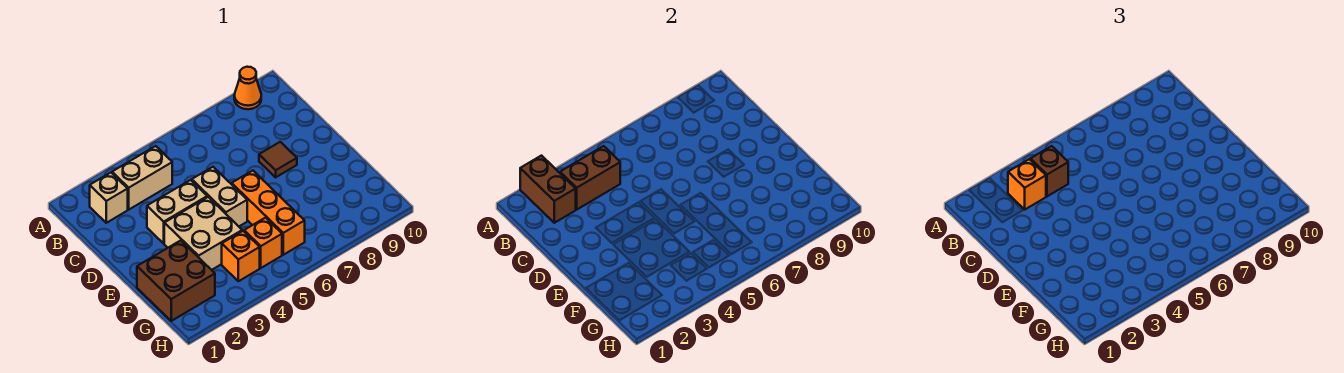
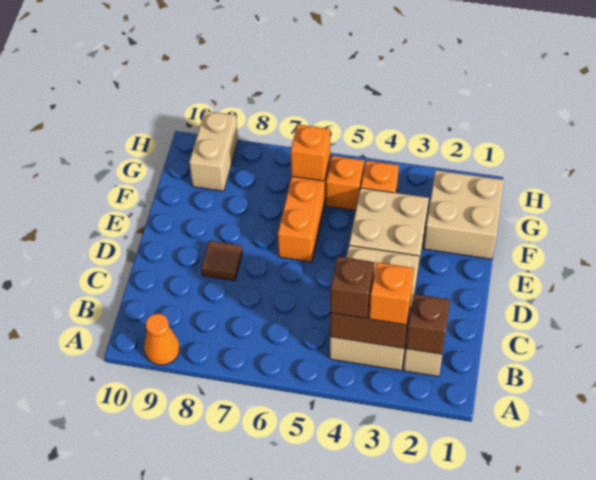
brown brick A2:B2 level 2 -> brown brick B2 level 2
tan brick D5:E5 level 1 -> tan brick G9:H9 level 1
brown brick F1:G2 level 1 -> tan brick F1:G2 level 1
none -> orange brick G6 level 2

